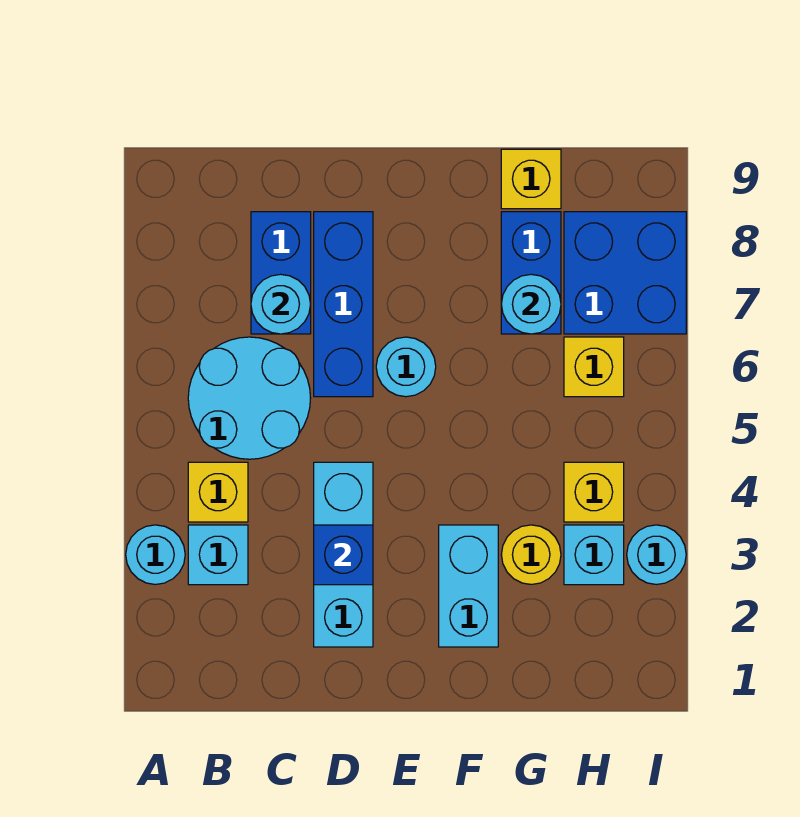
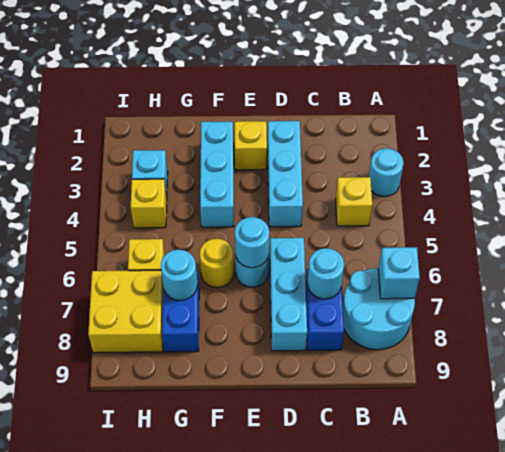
cyan brick B3 level 1 -> cyan brick A7 level 2
cyan round brick B5:C6 level 1 -> cyan round brick A7:B8 level 1
blue brick D3 level 2 -> none
blue brick D6:D8 level 1 -> cyan brick D6:D8 level 1
cyan brick F2:F3 level 1 -> cyan brick F2:F4 level 1
yellow round brick G3 level 1 -> yellow round brick F6 level 1
yellow brick G9 level 1 -> yellow brick E2 level 1
blue brick H7:I8 level 1 -> yellow brick H7:I8 level 1
cyan round brick I3 level 1 -> cyan round brick E6 level 2

